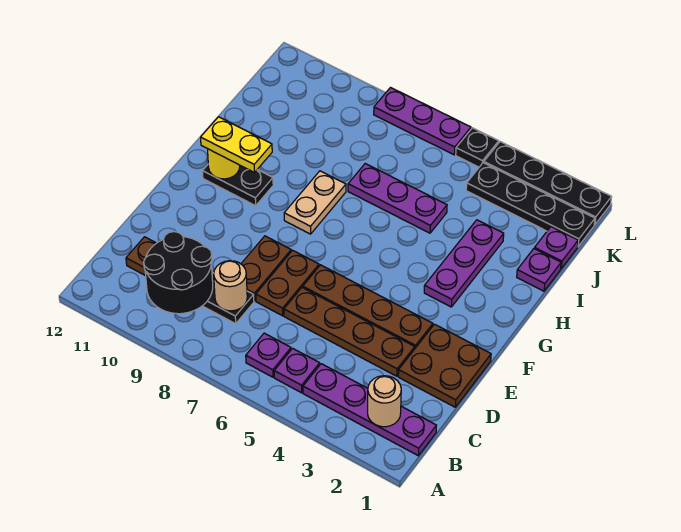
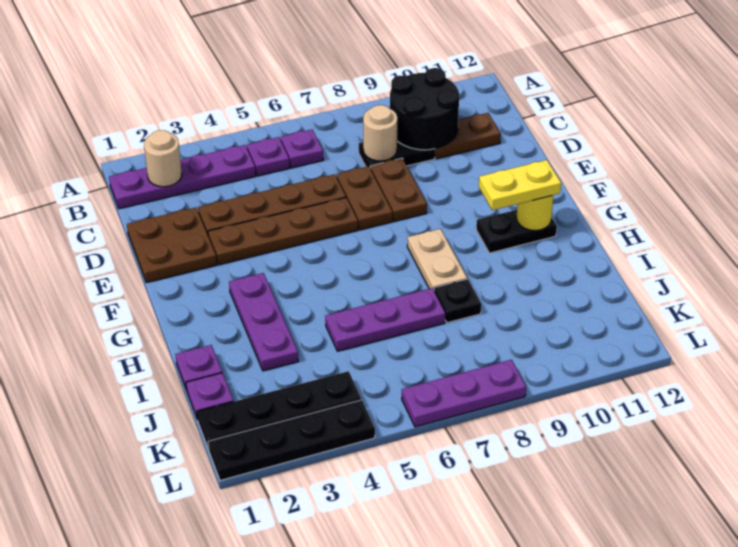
black plate L5 level 1 -> black plate I8 level 1

